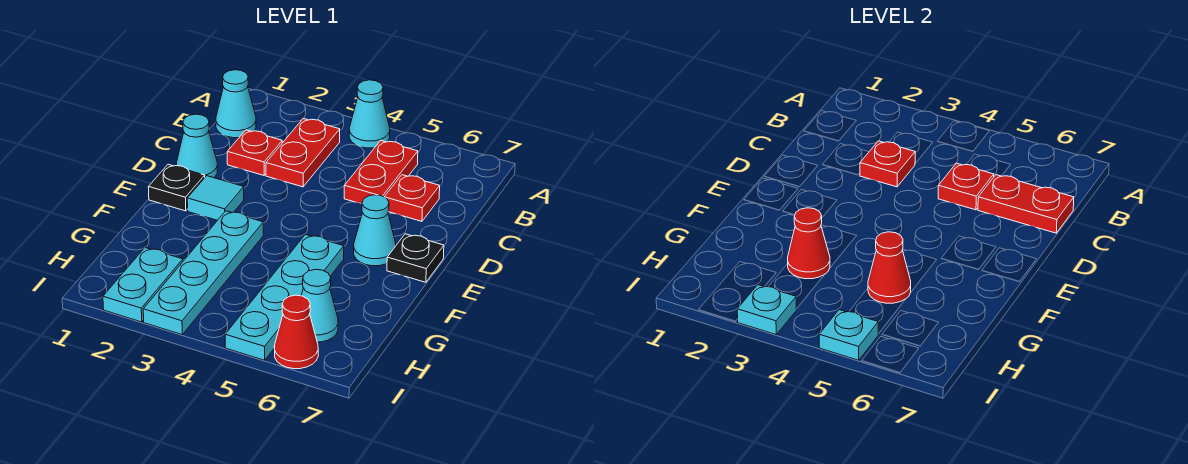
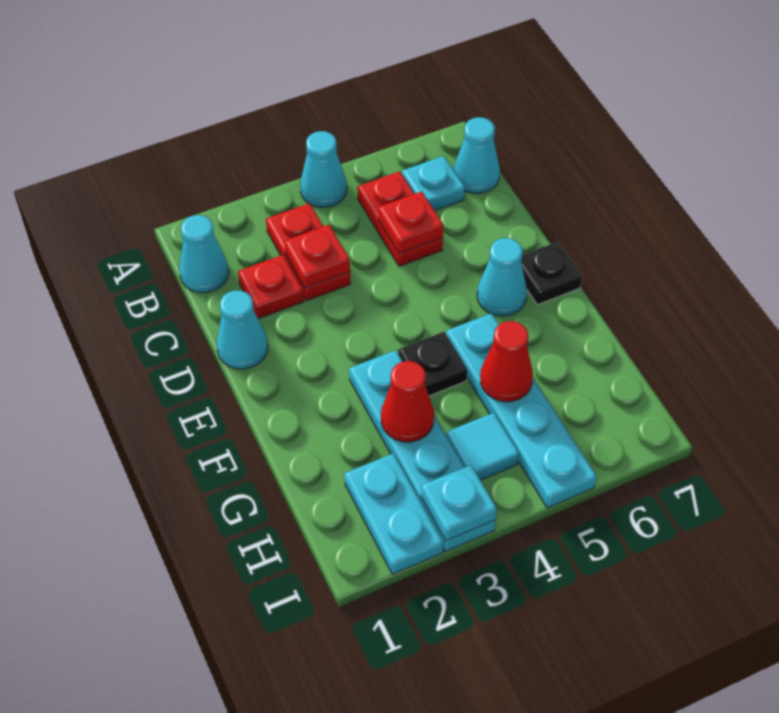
red plate C6 level 1 -> none
red plate C6:C7 level 2 -> none
black plate E1 level 1 -> black plate F4 level 1
cyan tile E2 level 1 -> cyan tile H4 level 1
cyan cone H6 level 1 -> cyan cone B7 level 1
cyan plate I5 level 2 -> cyan plate B6 level 1
red cone I6 level 1 -> none

